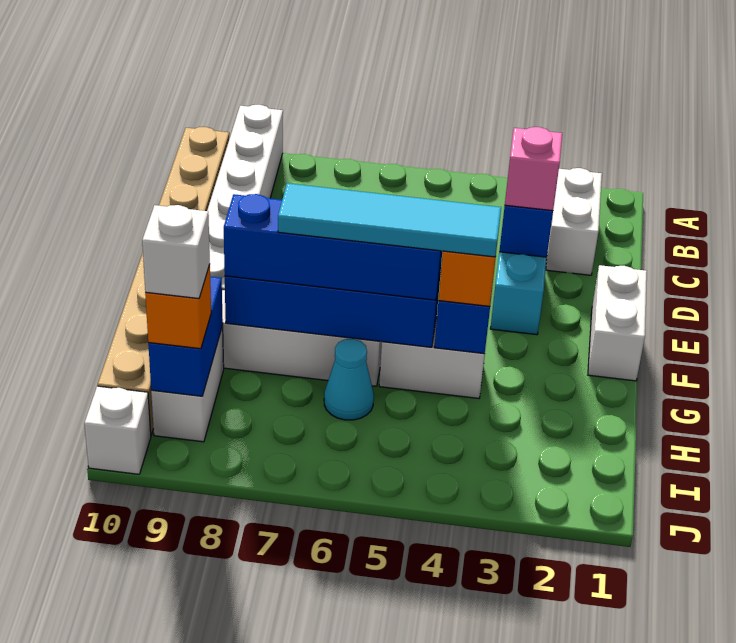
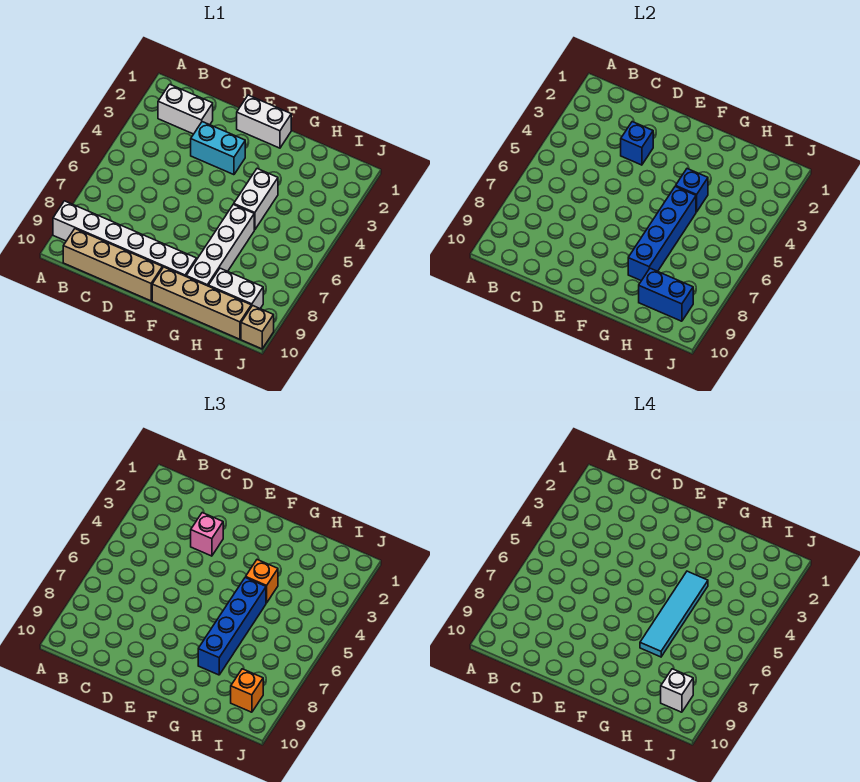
cyan cone H6 level 1 -> none
white brick J10 level 1 -> tan brick J10 level 1

